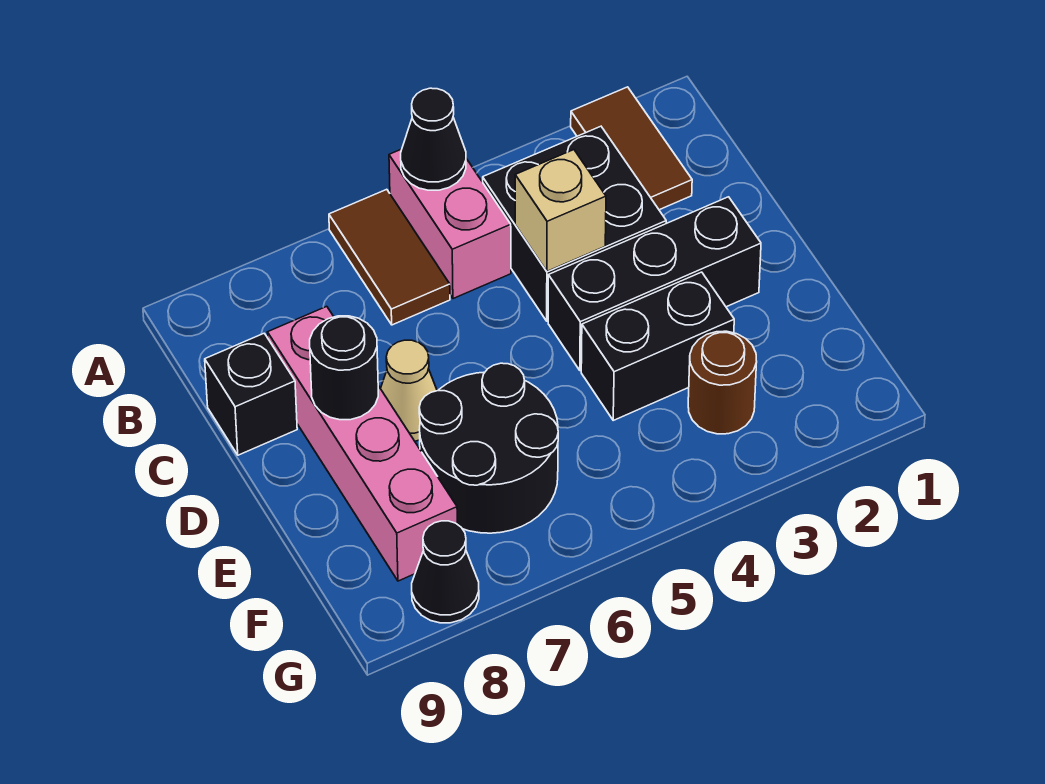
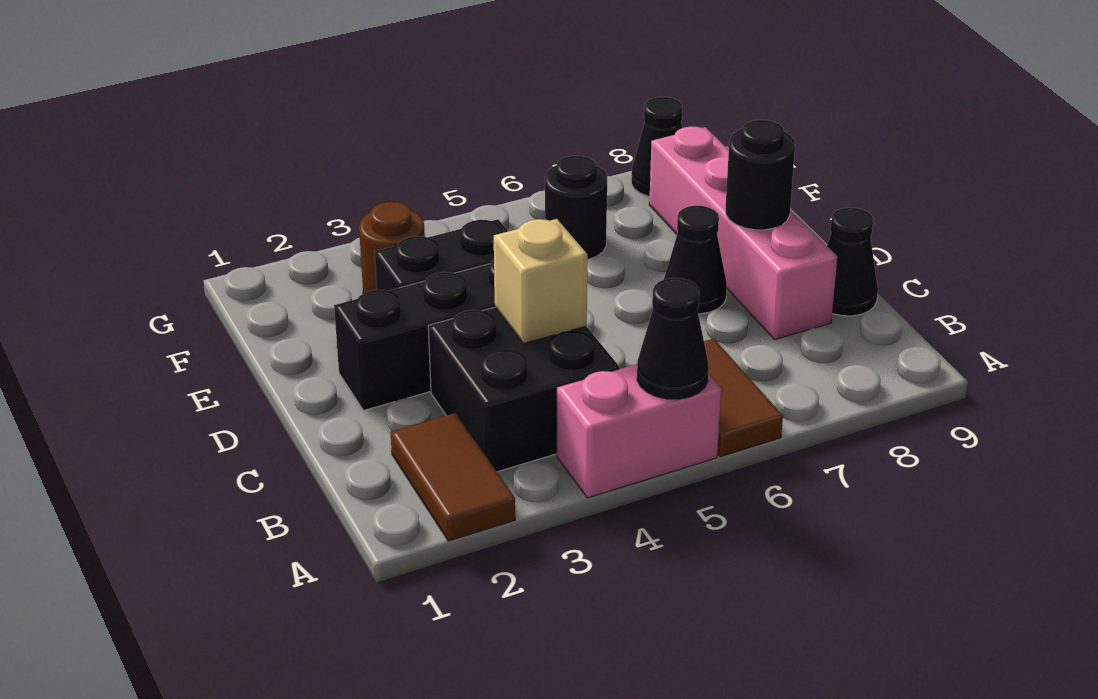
pink brick A5:B5 level 1 -> pink brick A4:A5 level 1
black brick C9 level 1 -> black cone C9 level 1
tan cone D7 level 1 -> black cone D7 level 1
black round brick E6:F7 level 1 -> black round brick F6 level 1

